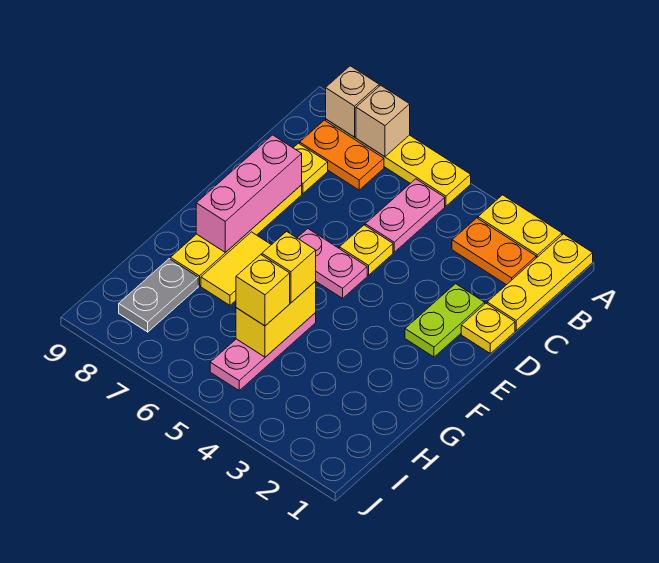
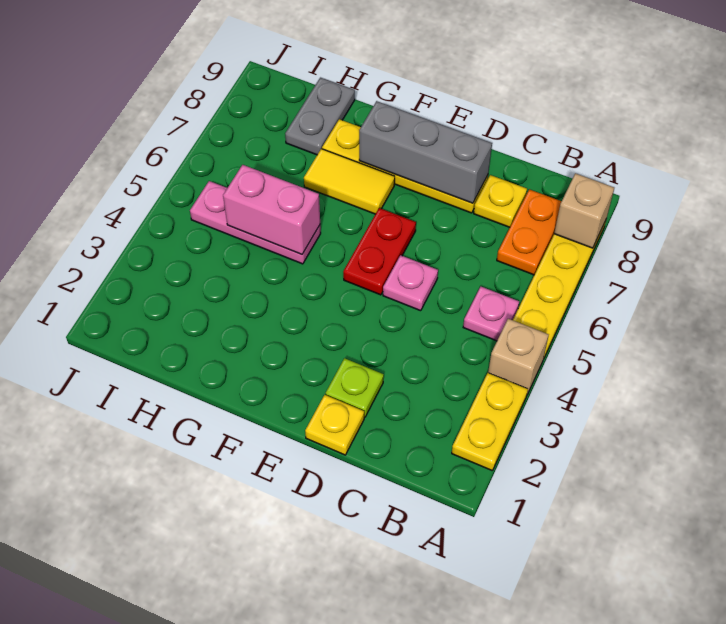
yellow plate A1:C1 level 1 -> none
tan brick A7 level 2 -> tan brick A4 level 1
orange plate B2:B3 level 1 -> none
pink plate B5:C5 level 1 -> pink plate B5 level 1
lime plate D2:E2 level 1 -> lime plate D2 level 1
yellow plate D5 level 1 -> pink plate D5 level 1
pink brick D8:F8 level 2 -> grey brick D8:F8 level 2
pink plate E5:E6 level 1 -> red plate E5:E6 level 1
yellow brick G5:H5 level 2 -> pink brick G5:H5 level 2
yellow brick G5 level 3 -> none
yellow brick H5 level 3 -> none
grey plate H8:I8 level 1 -> grey plate H8:H9 level 1

